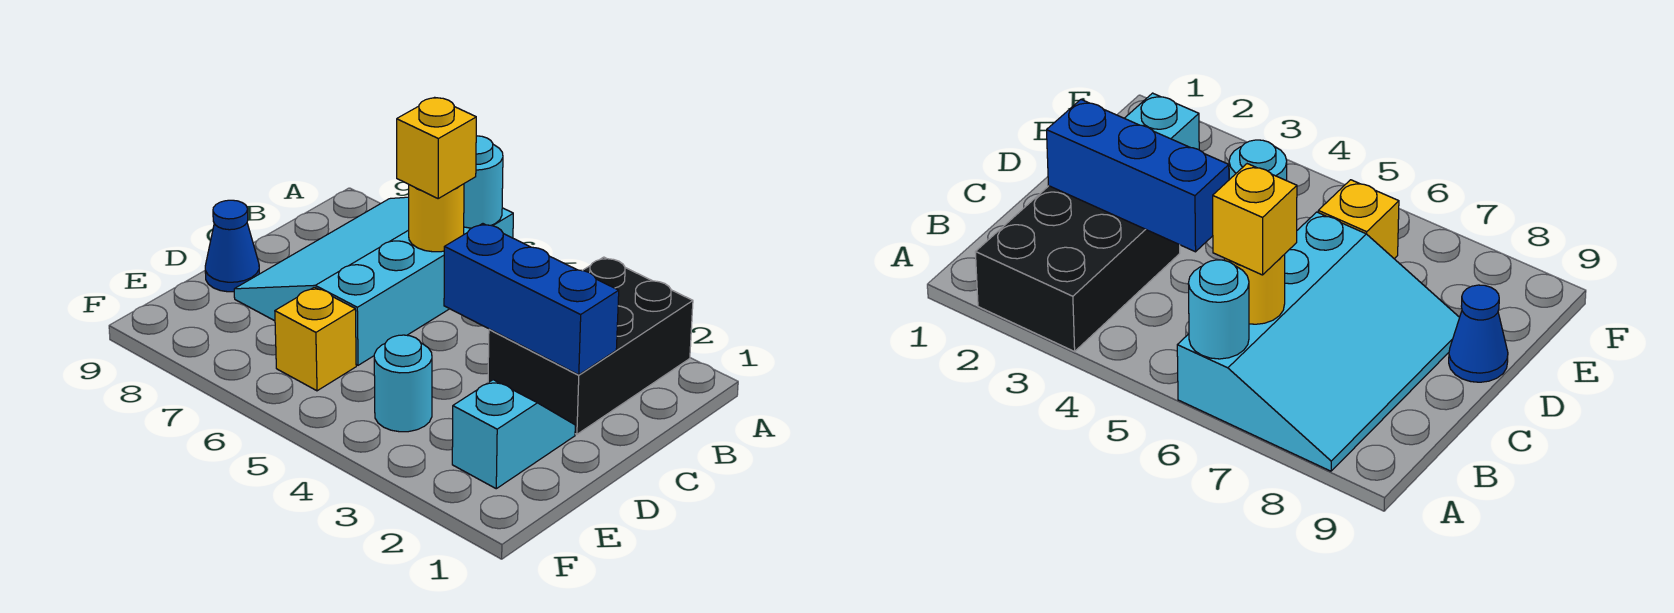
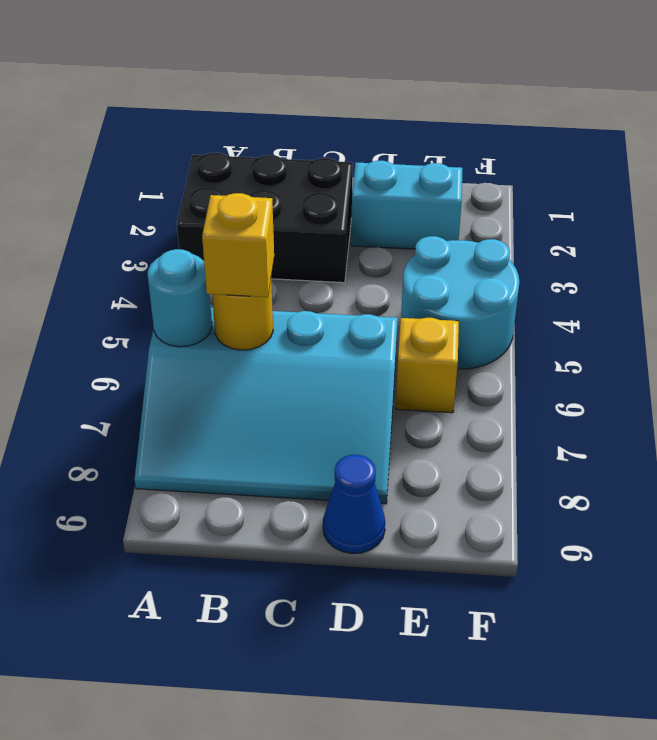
blue brick C2:C4 level 2 -> none
cyan slope D2:E2 level 1 top E -> cyan brick D2:E2 level 1
cyan round brick E4 level 1 -> cyan round brick E4:F5 level 1

